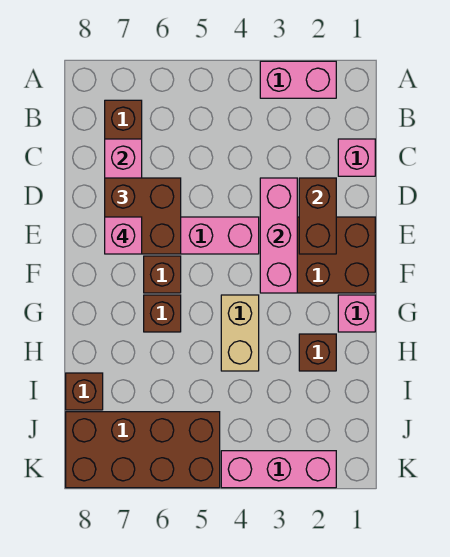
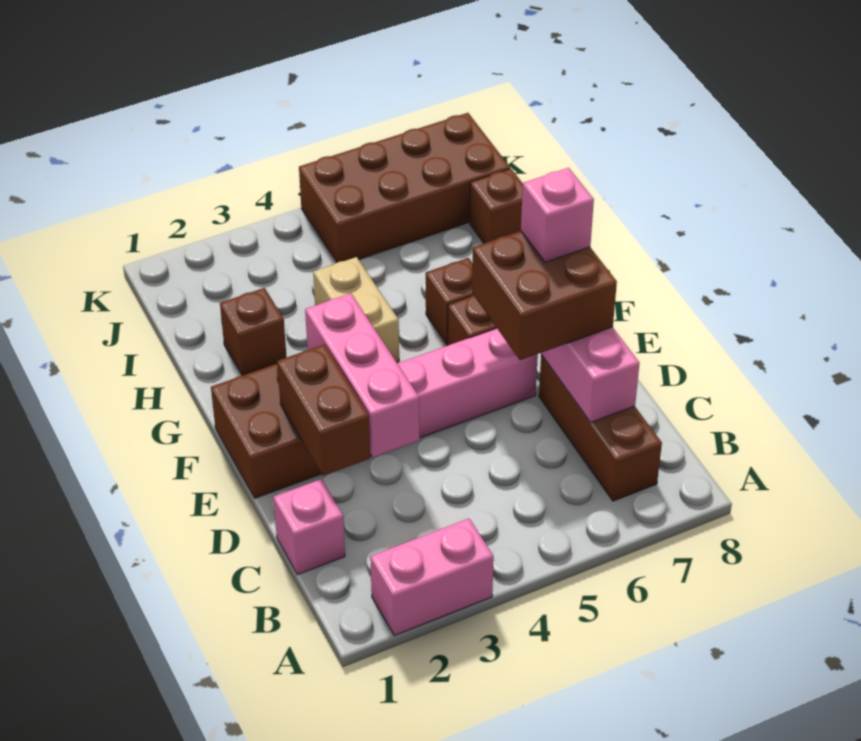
pink brick G1 level 1 -> none
pink brick K2:K4 level 1 -> none

